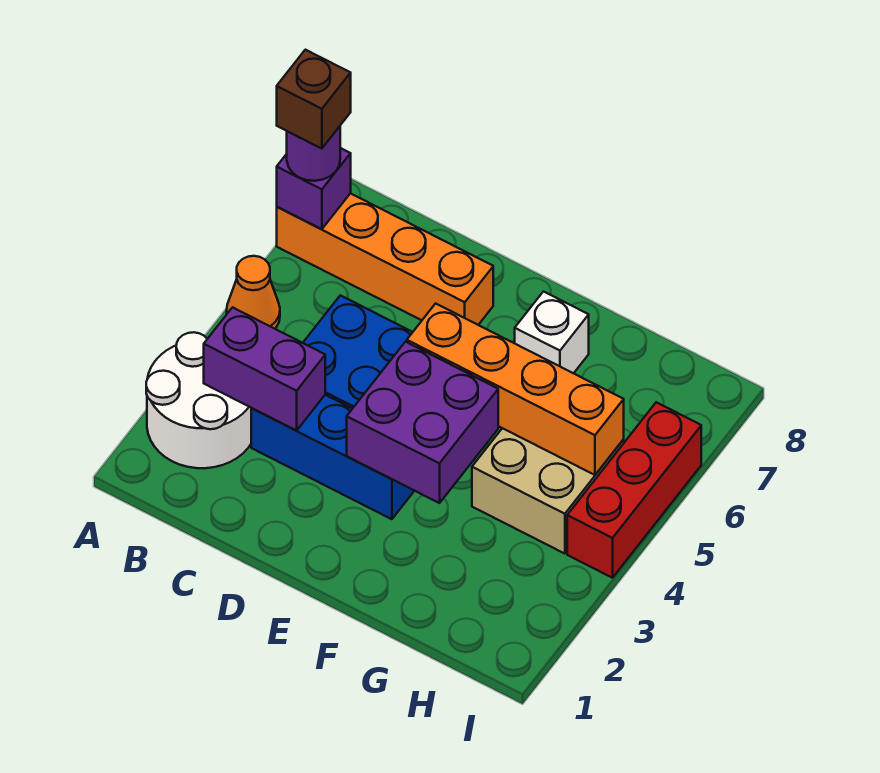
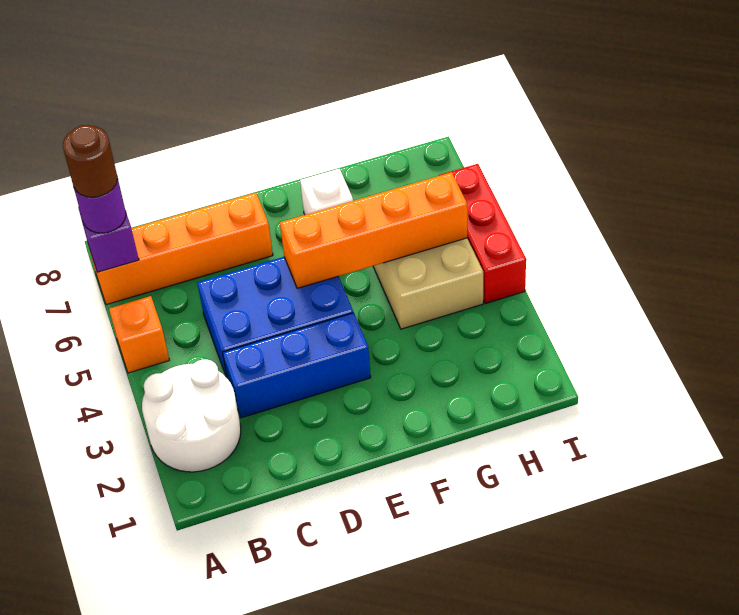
orange cone A5 level 1 -> orange brick A5 level 1
brown brick A7 level 4 -> brown round brick A7 level 4
purple brick B3:C3 level 2 -> none
purple brick E3:F4 level 2 -> none

